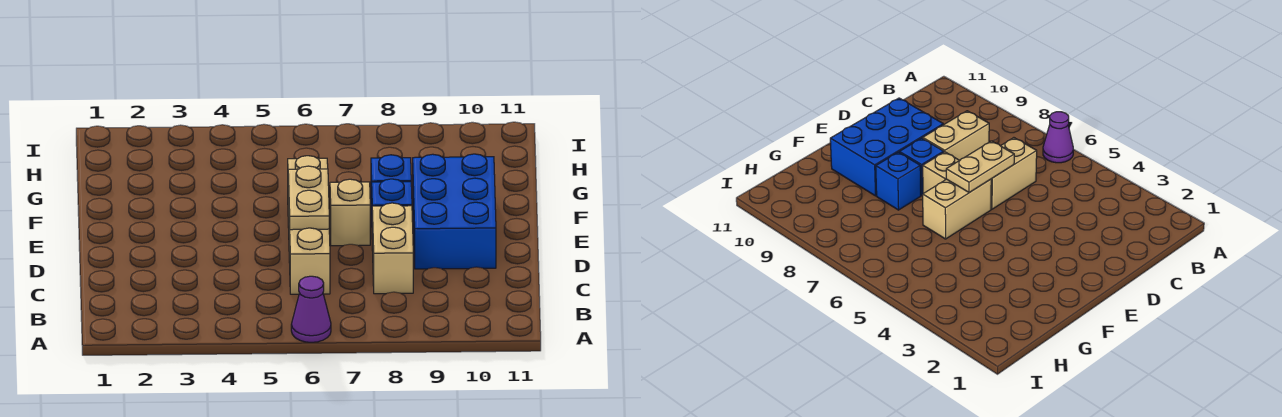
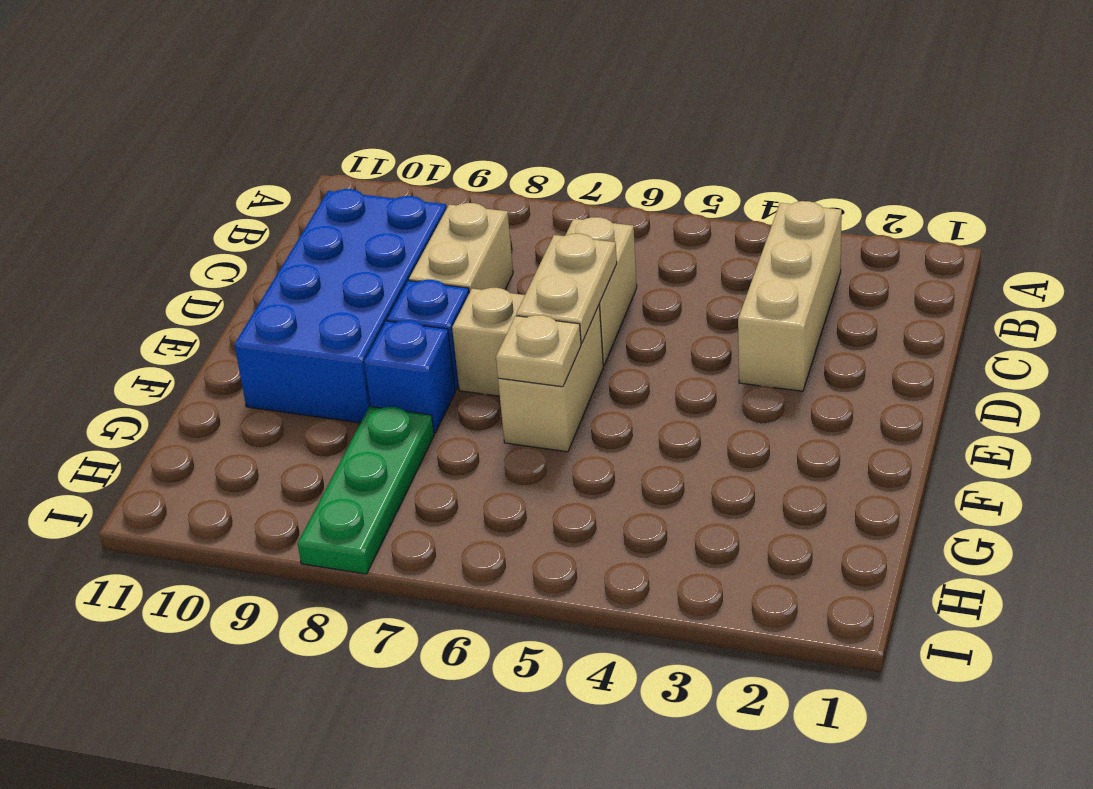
purple cone A6 level 1 -> none
none -> tan brick B3:D3 level 1
blue brick D9:F10 level 1 -> blue brick C9:F10 level 1
none -> tan plate F6 level 2
none -> green plate G8:I8 level 1

